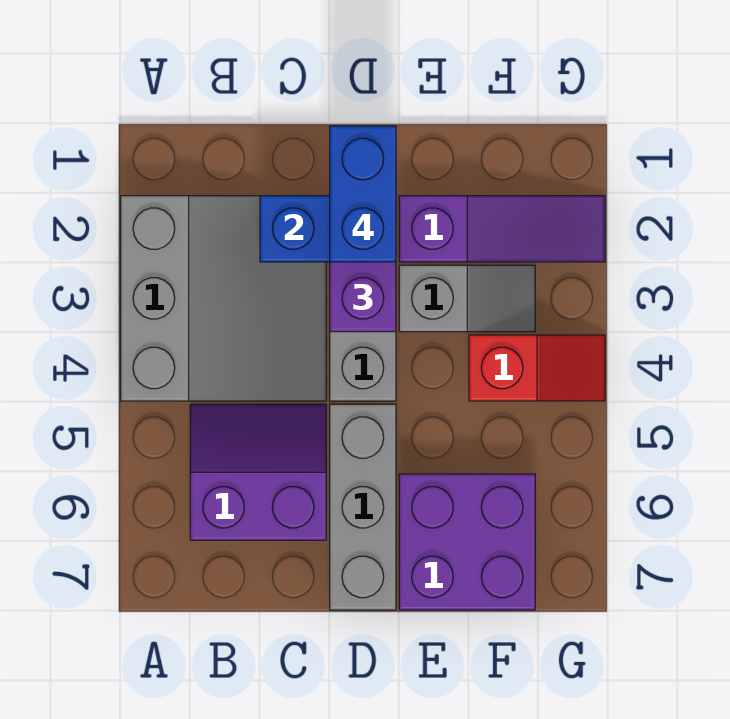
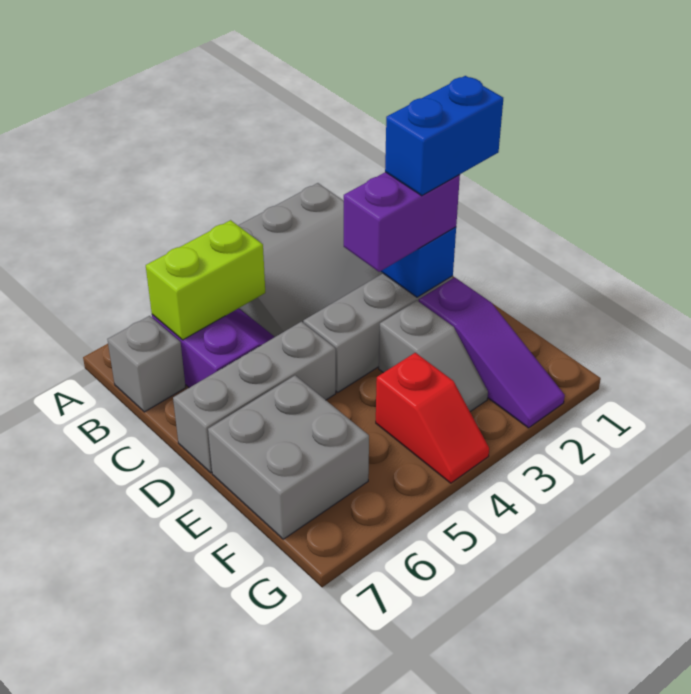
none -> lime brick B5:B6 level 2
none -> grey brick B7 level 1
purple brick E6:F7 level 1 -> grey brick E6:F7 level 1

